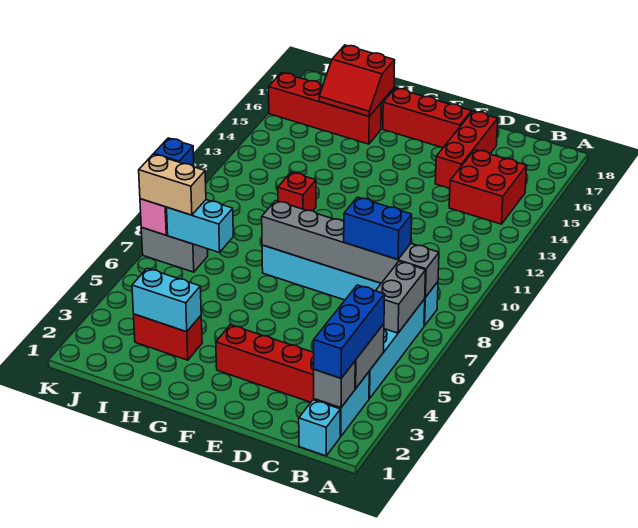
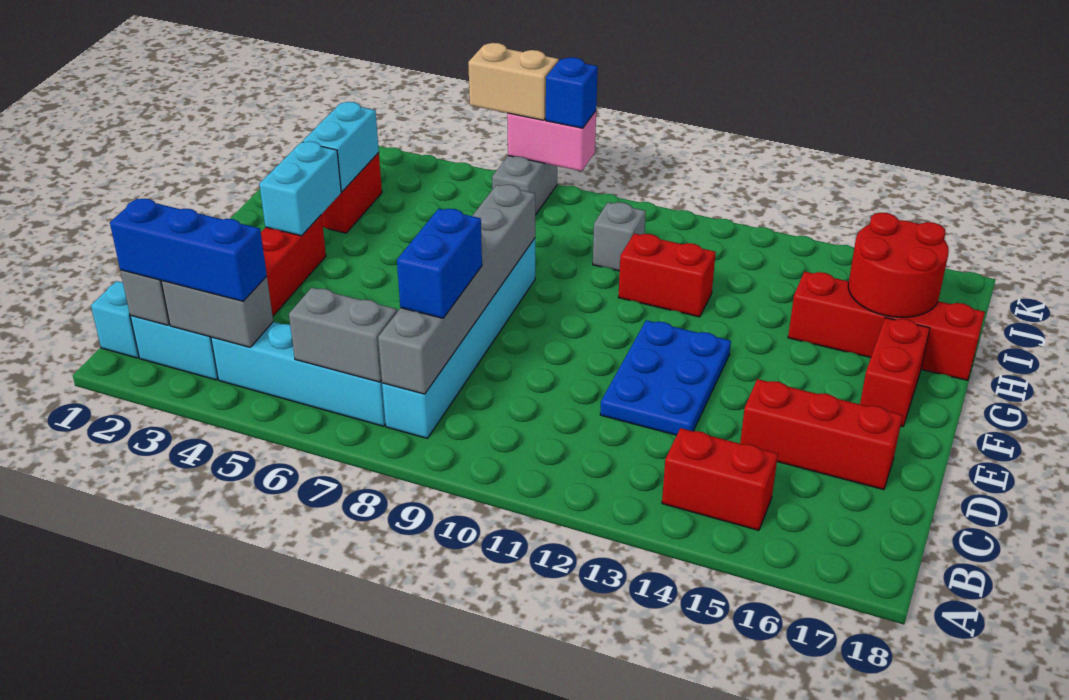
red brick B14:C15 level 1 -> red brick B14:B15 level 1
none -> blue plate D12:F13 level 1
red brick E17:G17 level 1 -> red brick F17:G17 level 1
red brick H11 level 1 -> red brick H11:H12 level 1
red brick H16:K16 level 1 -> red brick H15:H18 level 1
red slope H16:I17 level 2 top 17 -> red round brick H16:I17 level 2
cyan brick I7:J7 level 2 -> cyan brick F3:G3 level 2
none -> grey brick I10 level 1
tan brick J7:K7 level 3 -> tan brick K6:K7 level 3

